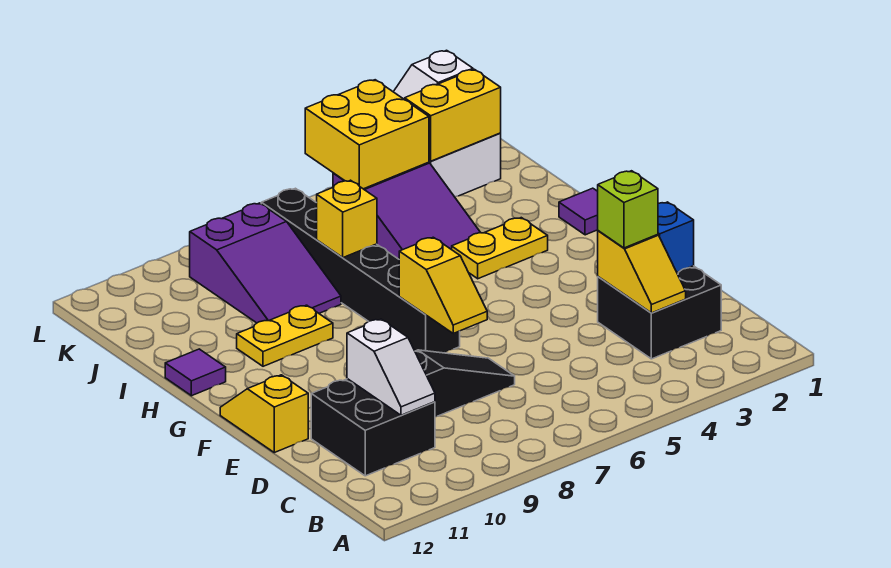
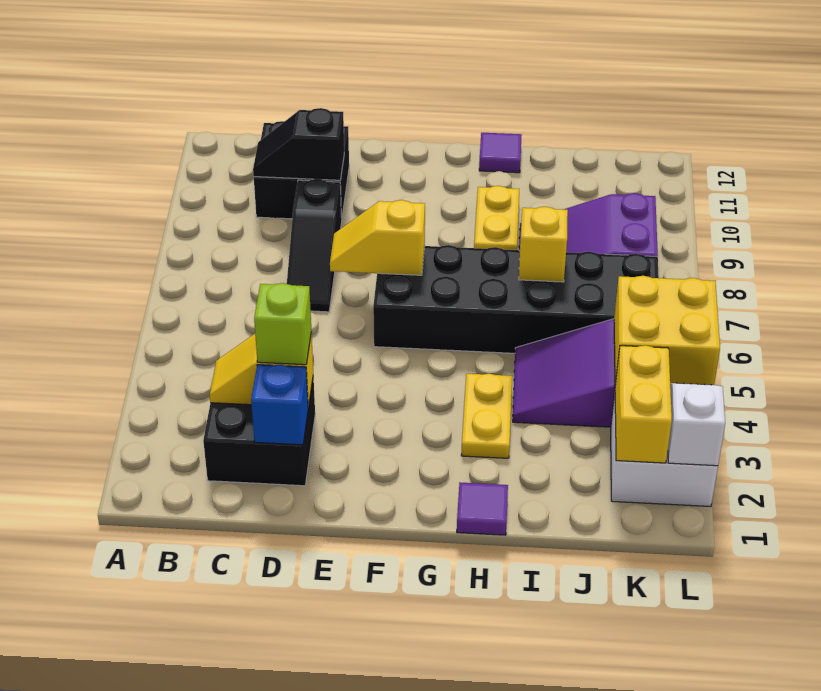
white slope C10:D10 level 2 top D -> black slope C10:D10 level 2 top D
yellow slope E12:F12 level 1 top E -> none
black brick F7:K7 level 1 -> black brick F6:K7 level 1

